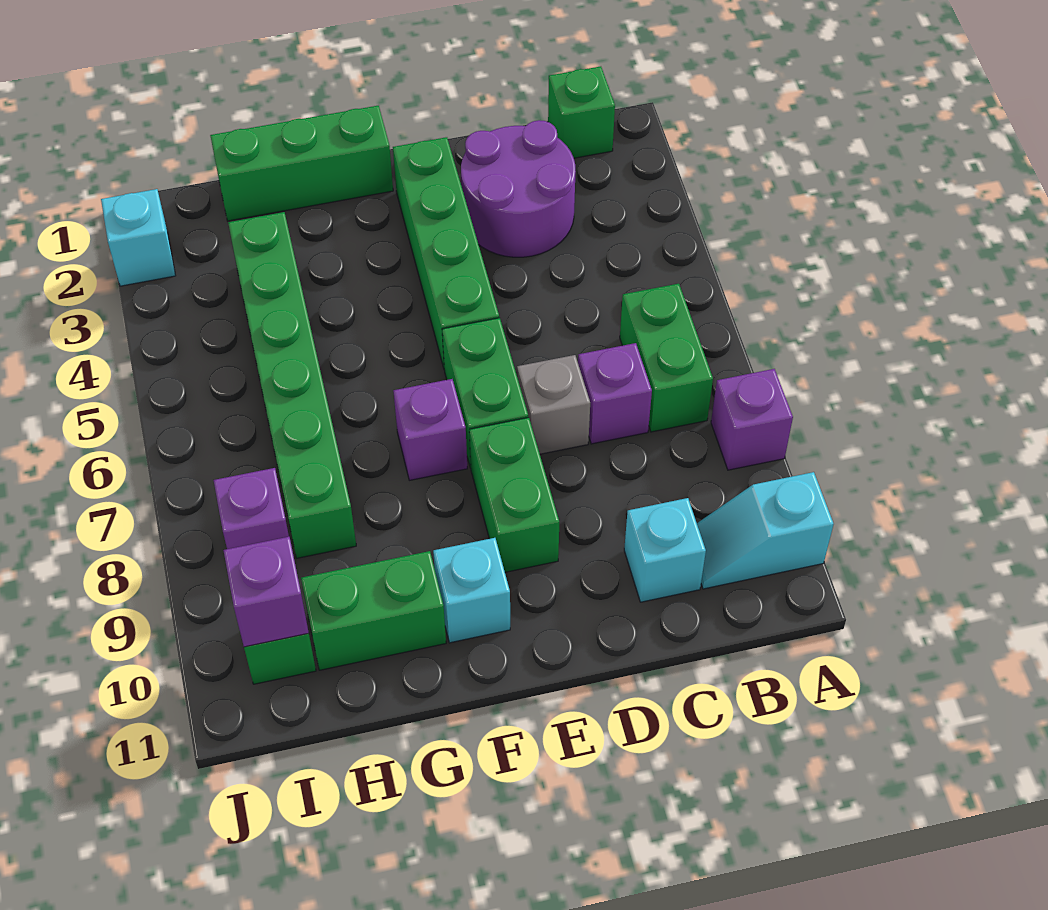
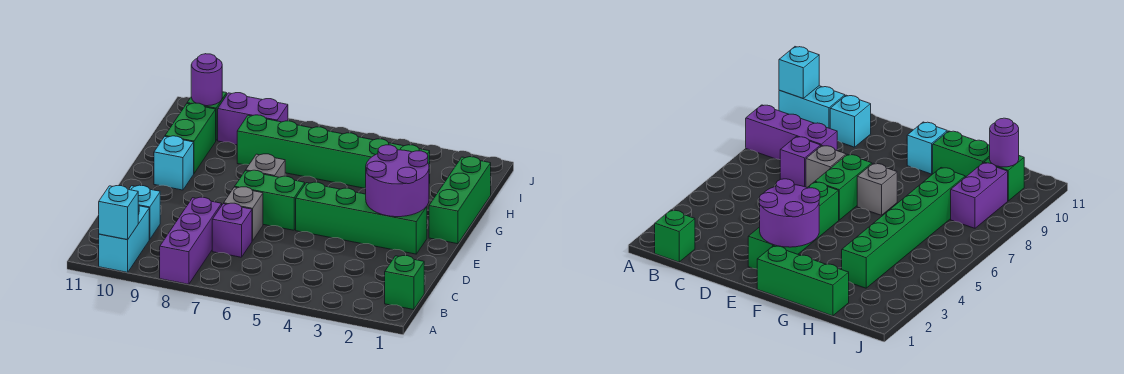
purple brick A8 level 1 -> purple brick A8:C8 level 1
cyan slope A10:B10 level 1 top A -> cyan brick A10:B10 level 1
green brick B6:B7 level 1 -> none
purple round brick C2:D3 level 1 -> purple round brick E2:F3 level 2
green brick E8:E9 level 1 -> none
purple brick F7 level 1 -> grey brick F7 level 1
purple brick I8 level 1 -> purple brick I8:I9 level 1
purple brick I10 level 2 -> purple round brick I10 level 2
cyan brick J2 level 1 -> cyan brick A10 level 2

